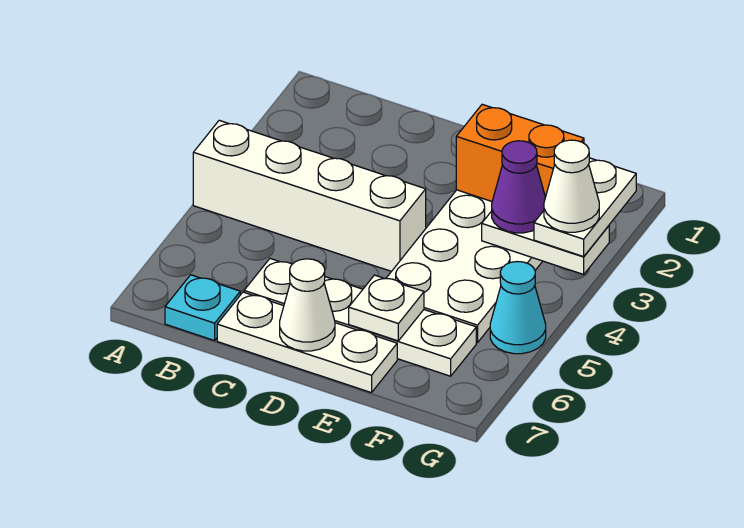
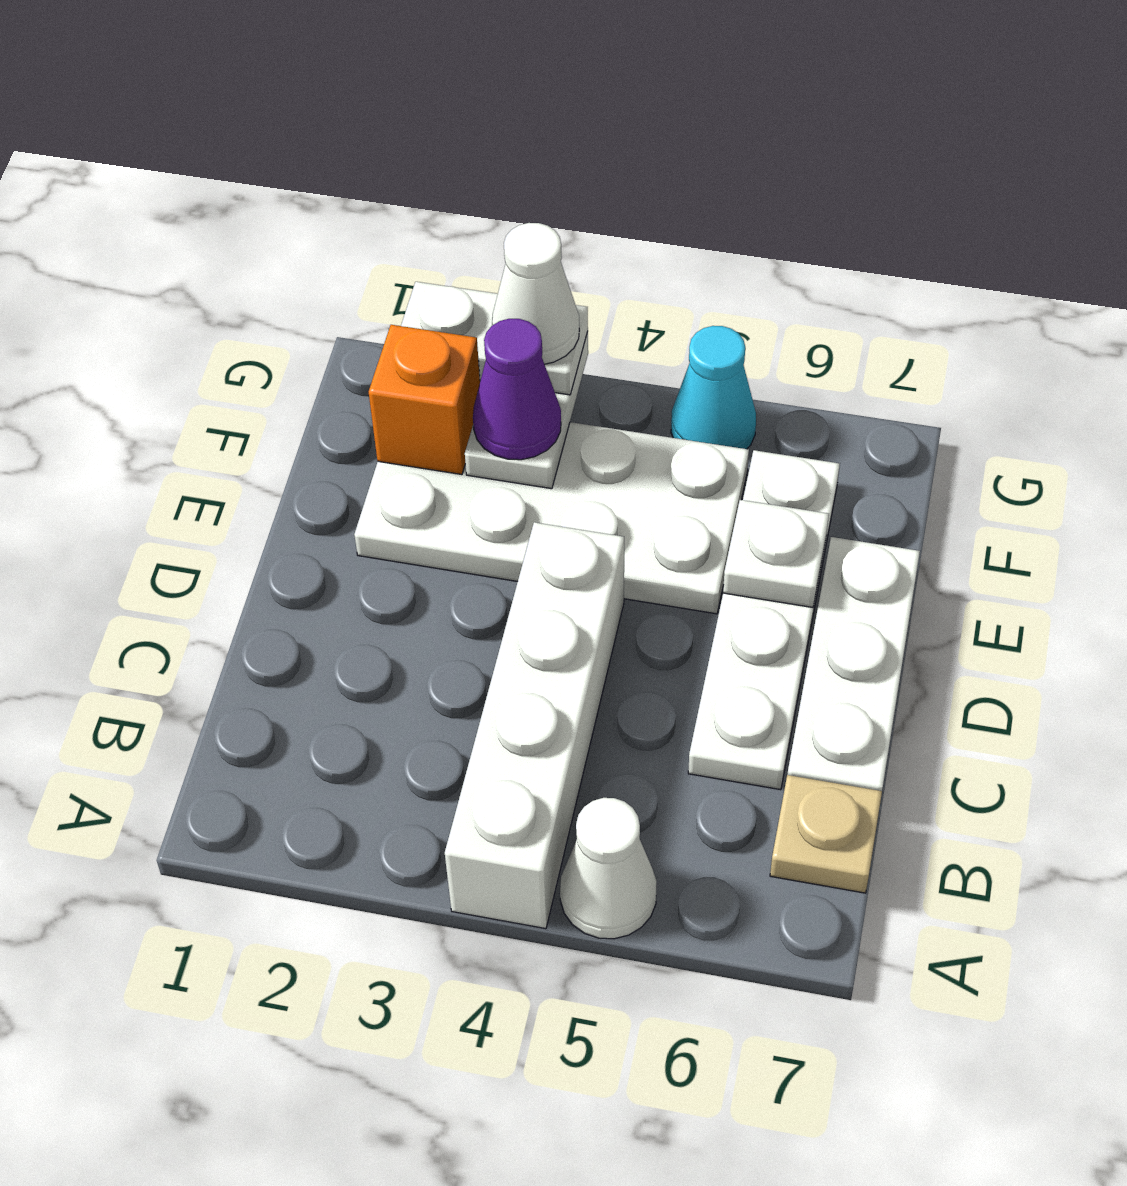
cyan plate B7 level 1 -> tan plate B7 level 1
white cone D7 level 2 -> white cone A5 level 1
orange brick E2:F2 level 2 -> orange brick F2 level 2

